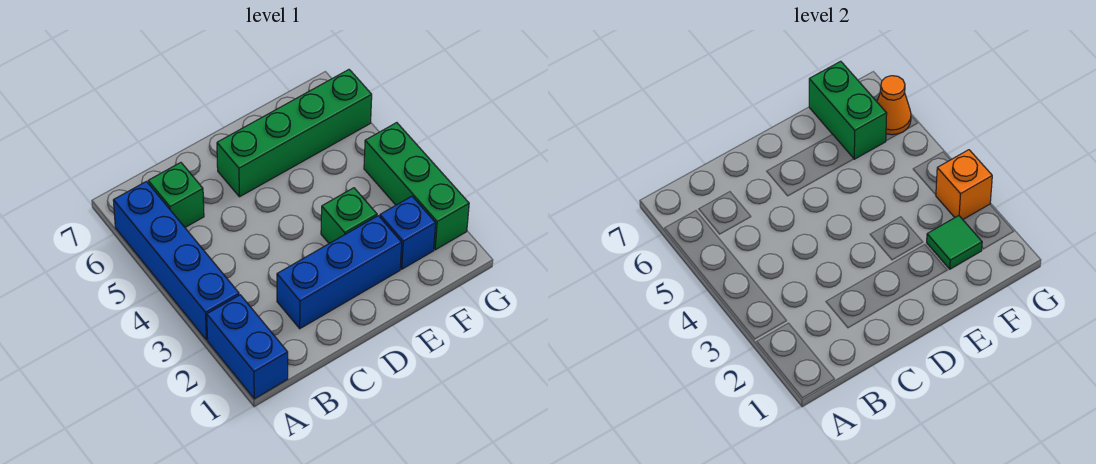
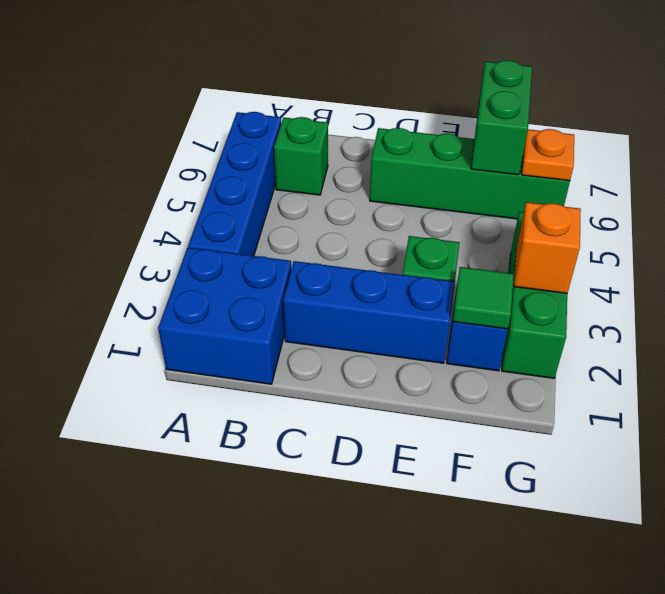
blue brick A1:A2 level 1 -> blue brick A1:B2 level 1
orange cone G6 level 2 -> orange plate G6 level 2

